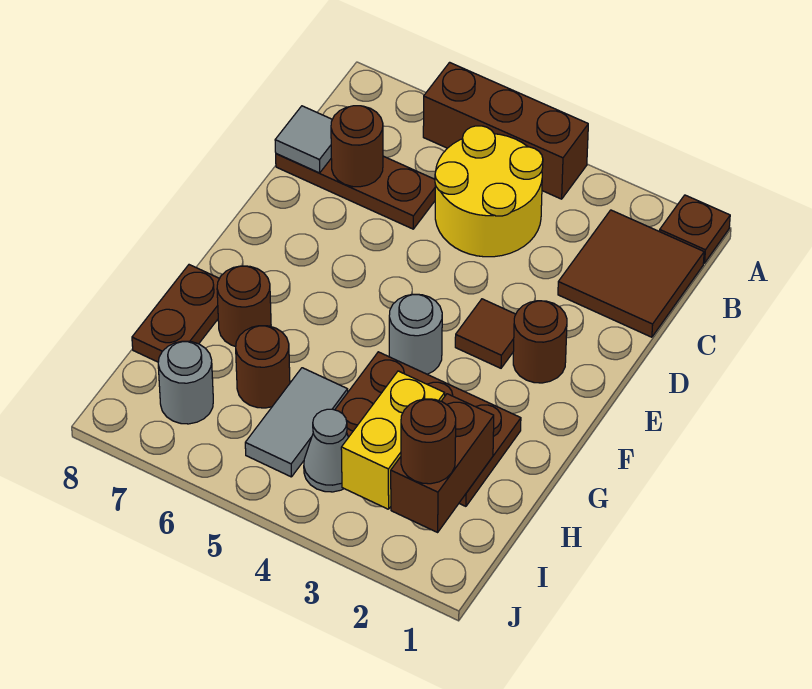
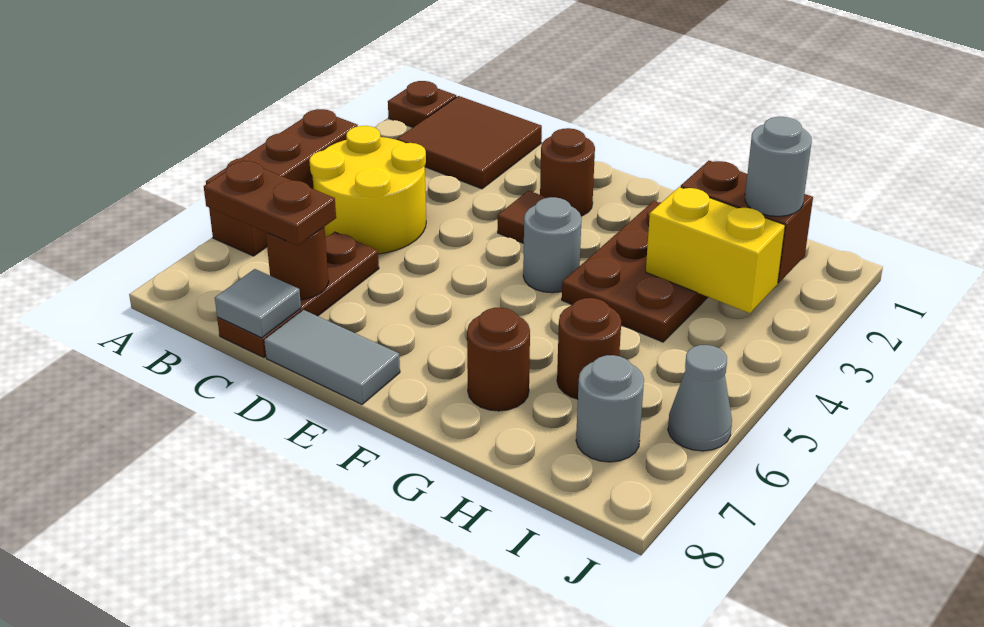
brown plate G8:H8 level 1 -> brown plate B7:C7 level 3
grey tile H5:I5 level 1 -> grey tile D8:E8 level 1
brown round brick I2 level 3 -> grey round brick I2 level 3
grey cone I4 level 1 -> grey cone J6 level 1

